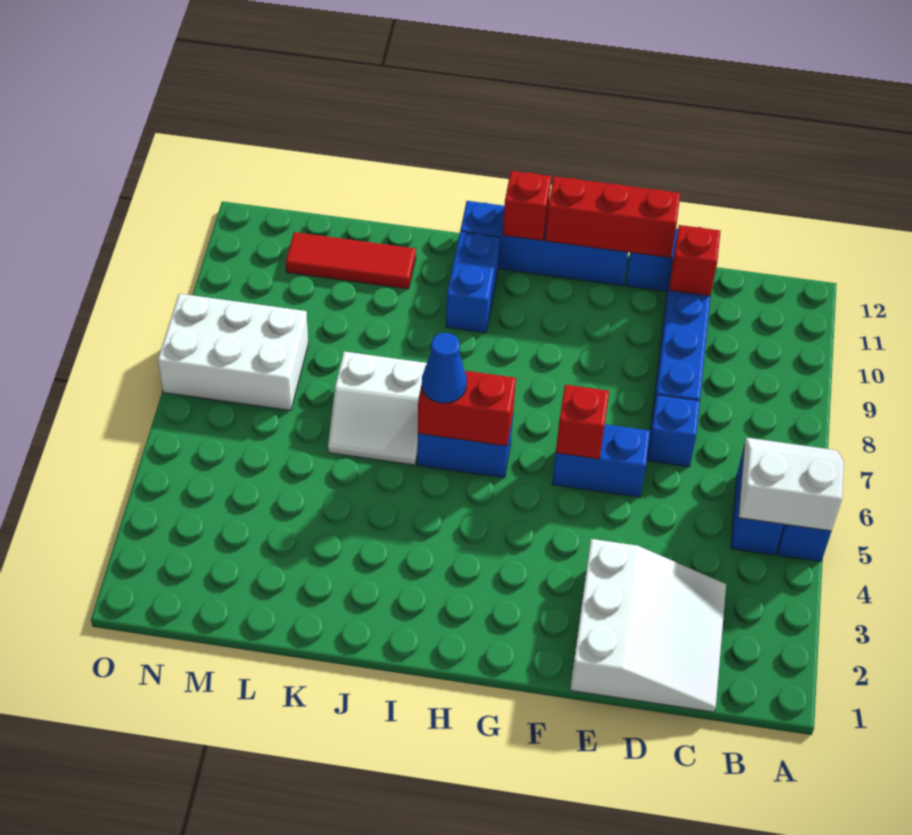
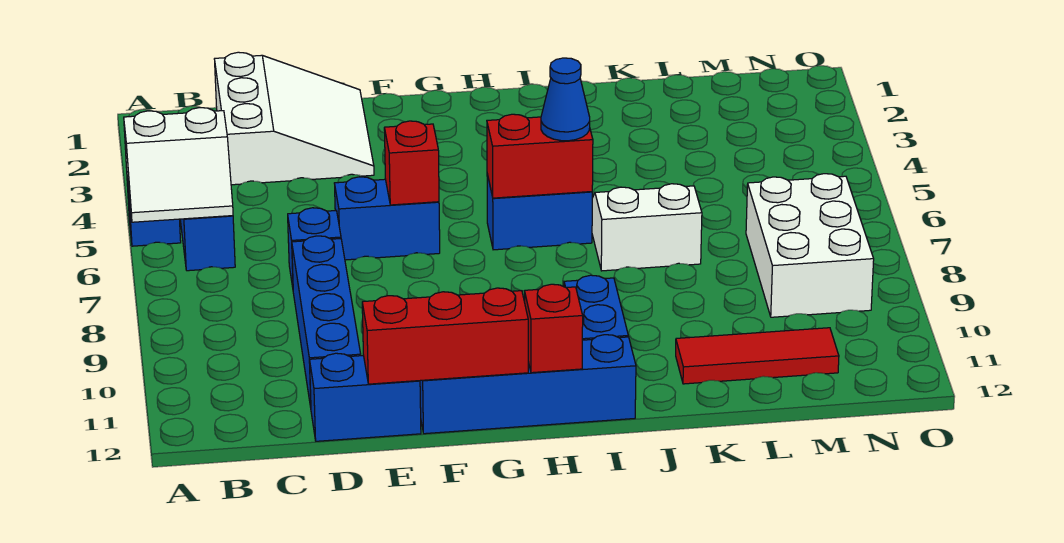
white slope C1:E3 level 1 top E -> white slope C1:E3 level 1 top C
red brick D11 level 2 -> none
white brick M7:O8 level 1 -> white brick M7:N9 level 1

